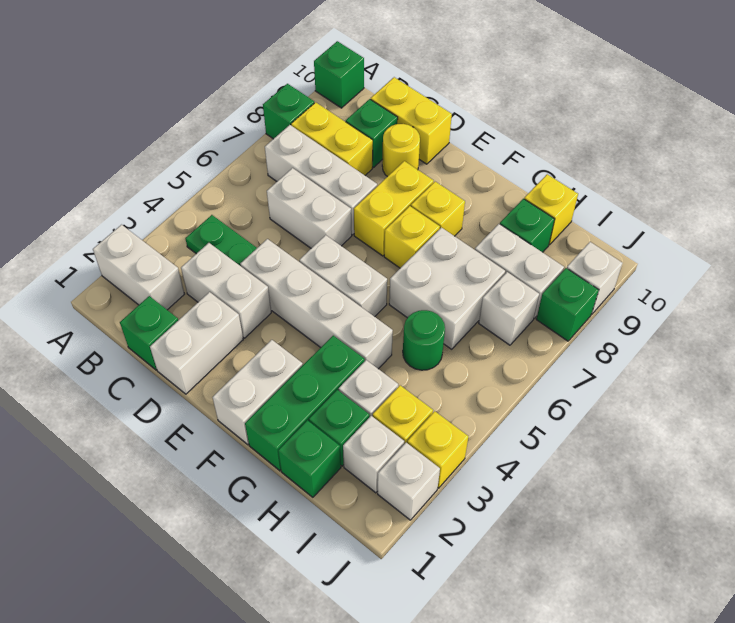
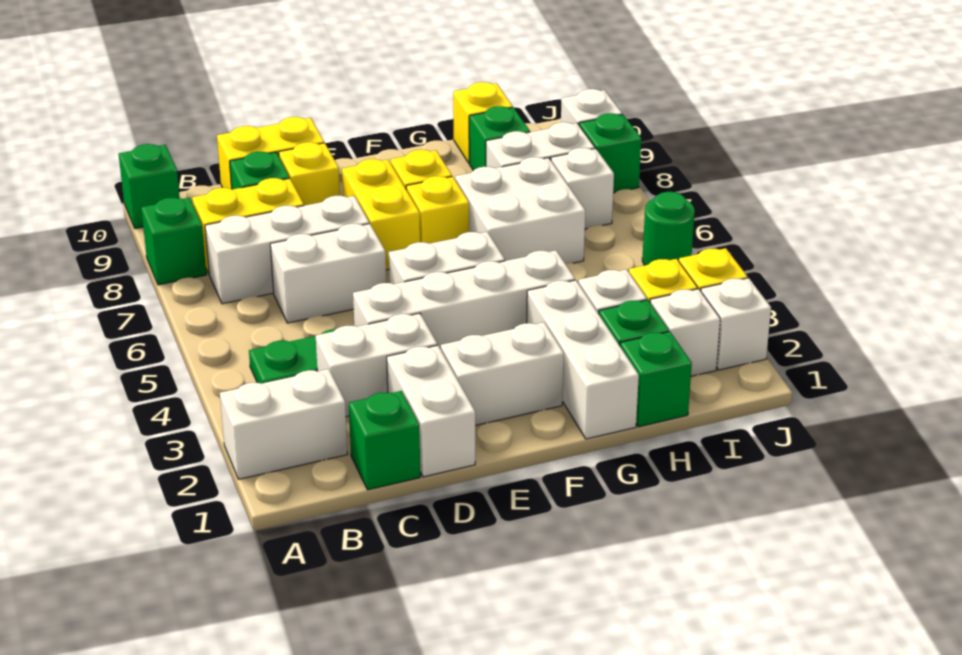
yellow round brick D9 level 1 -> yellow brick D9 level 1
white brick F1:F2 level 1 -> white brick E2:F2 level 1
green brick G1:G3 level 1 -> white brick G1:G3 level 1
green round brick H5 level 1 -> green round brick J5 level 1

